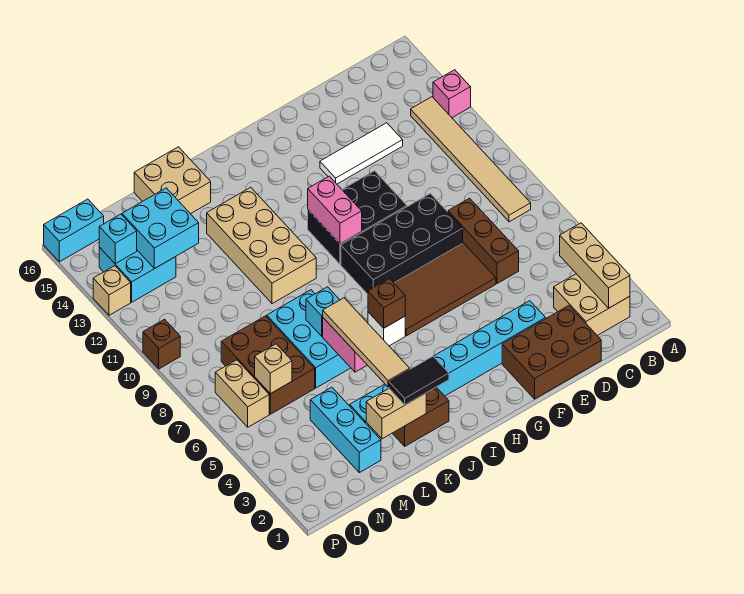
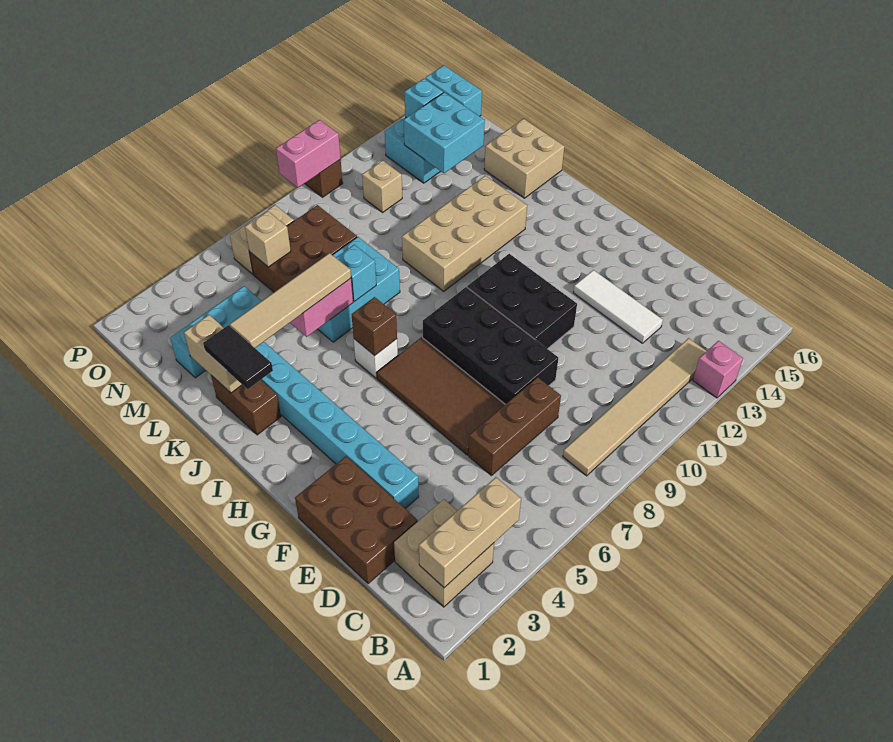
pink brick H10:H11 level 2 -> pink brick P9:P10 level 2
tan brick P13 level 1 -> tan brick N11 level 1

